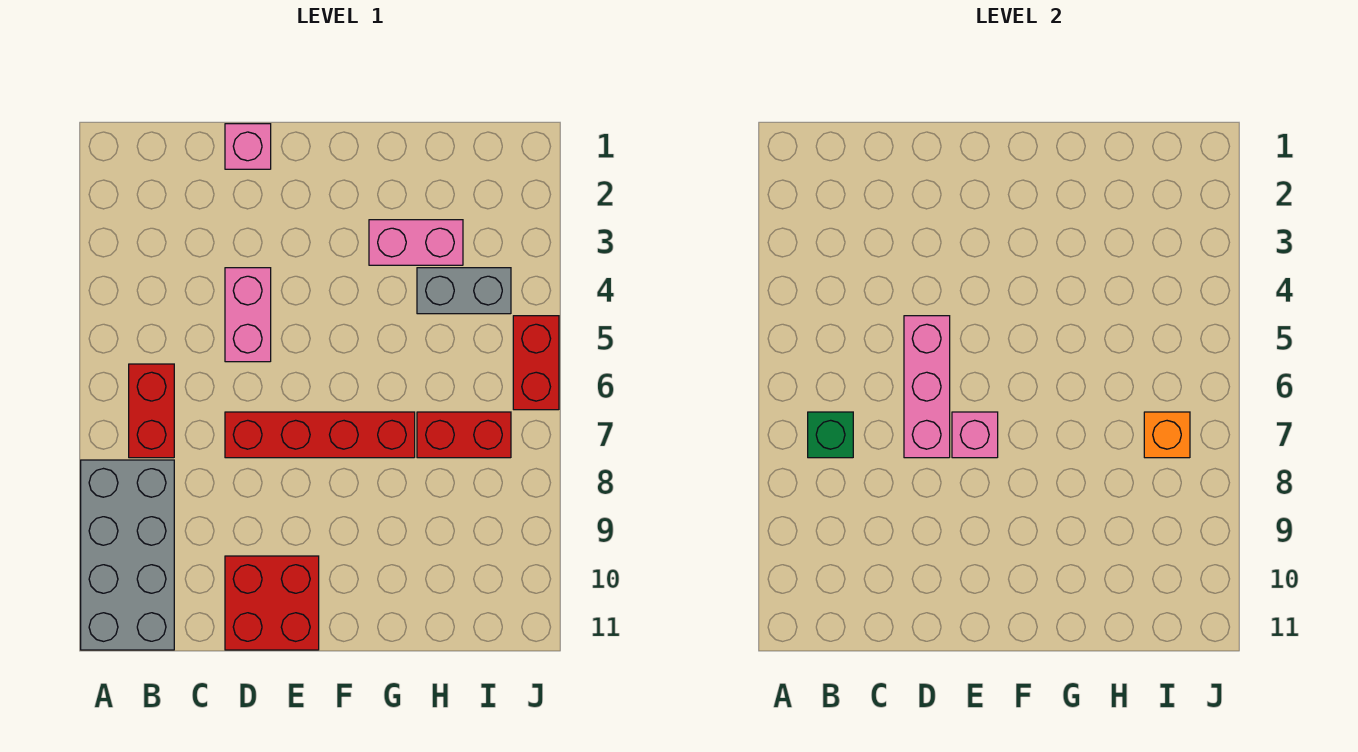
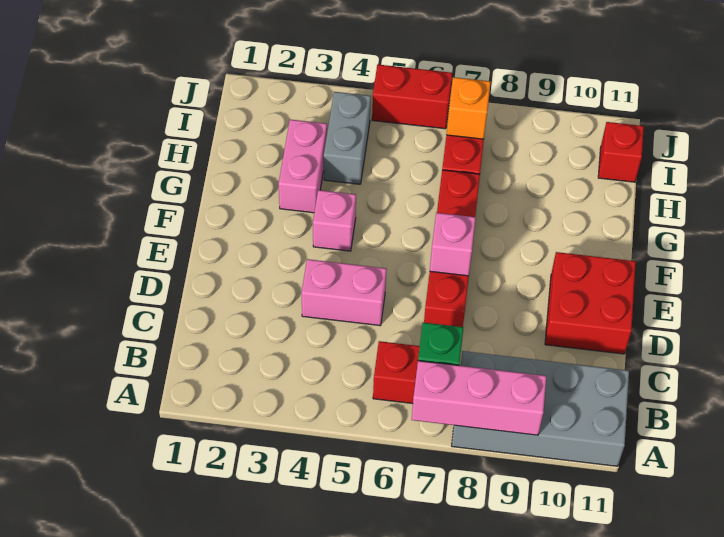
pink brick D1 level 1 -> pink brick F4 level 1
pink brick D5:D7 level 2 -> pink brick A7:A9 level 2
none -> red brick I11 level 1

